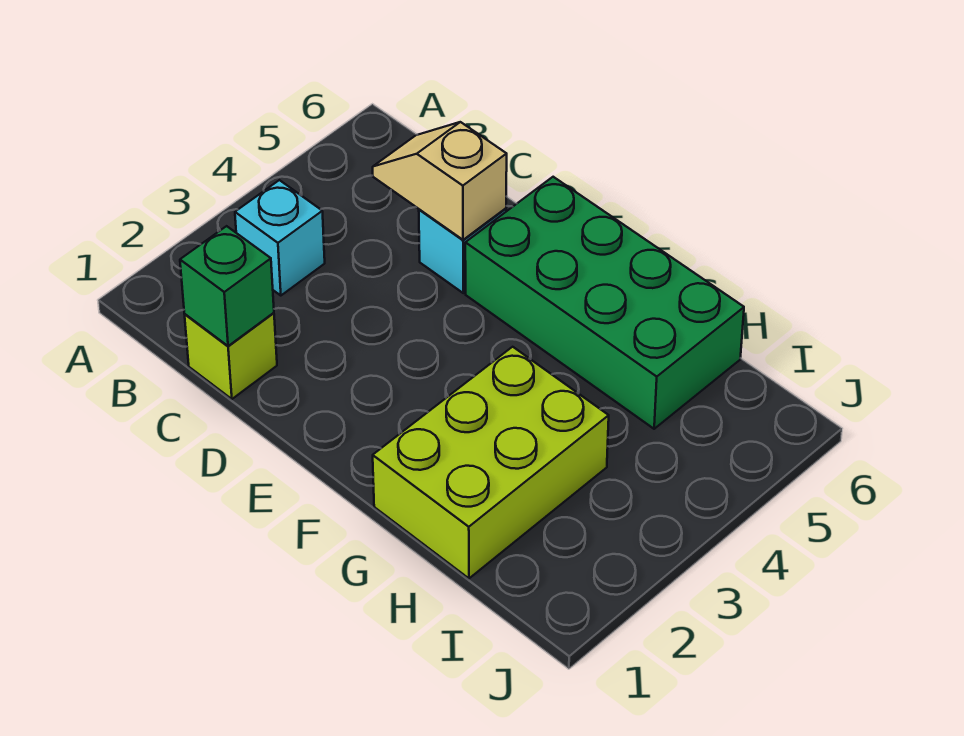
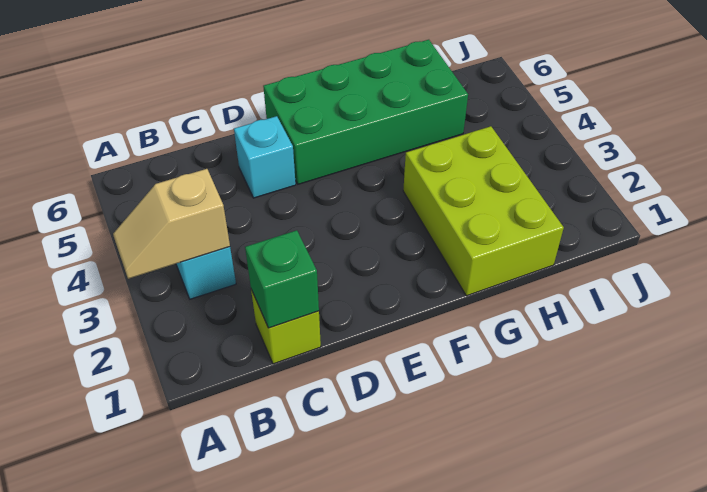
tan slope C5:D5 level 2 top D -> tan slope A3:B3 level 2 top B

